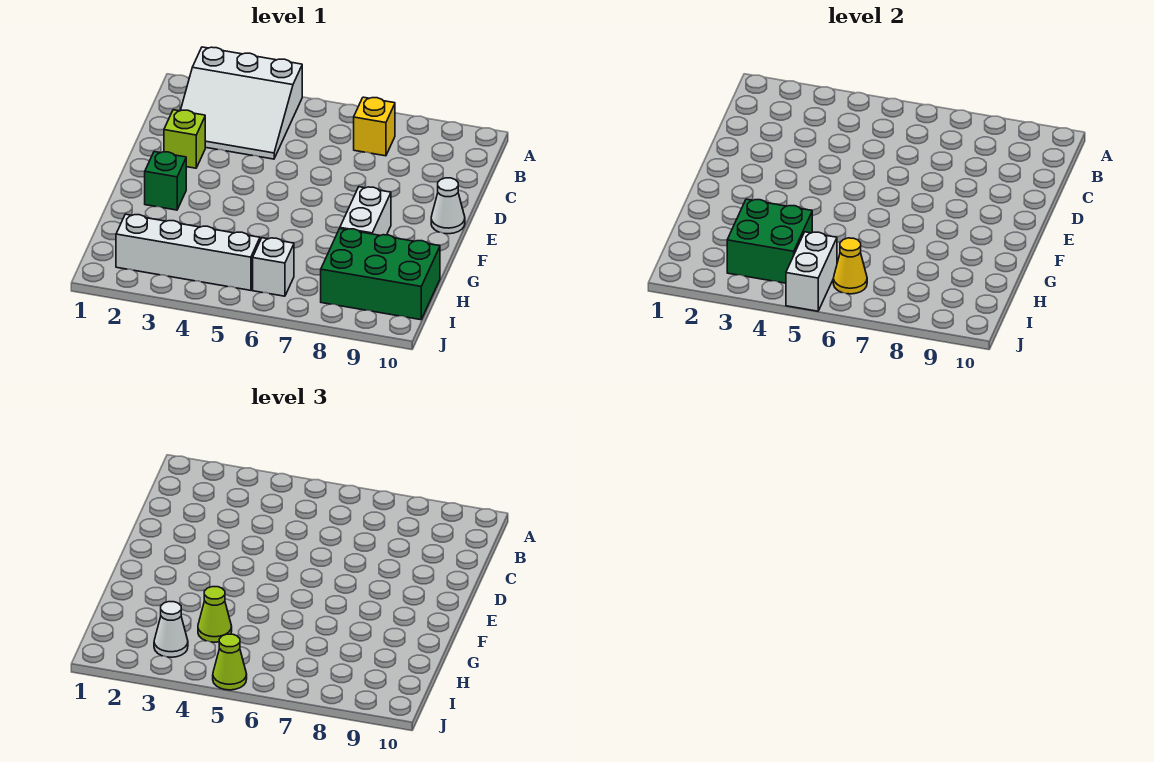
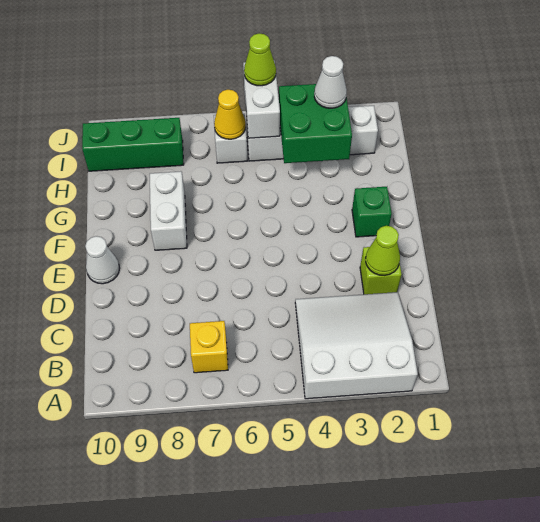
lime cone H4 level 3 -> lime cone D2 level 2
green brick H8:I10 level 1 -> green brick I8:I10 level 1

